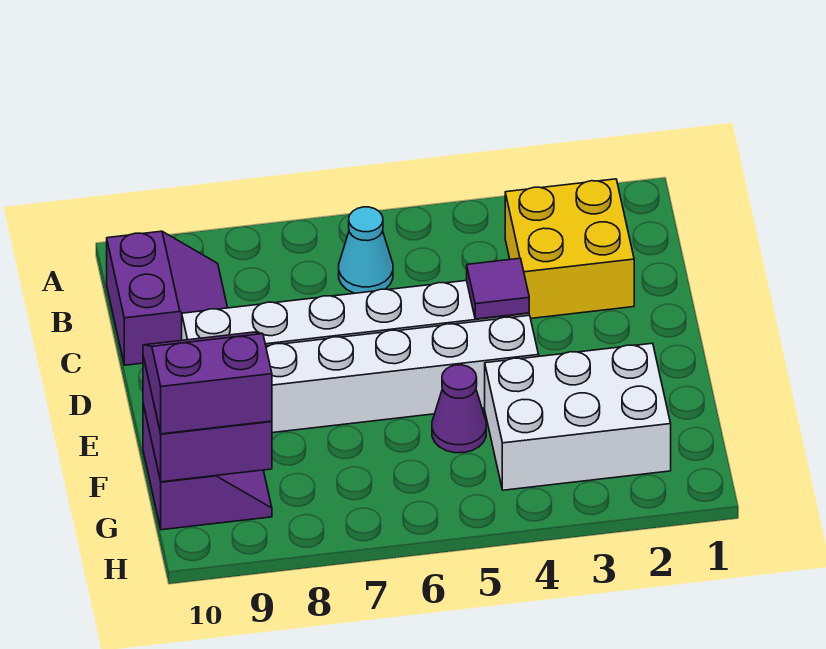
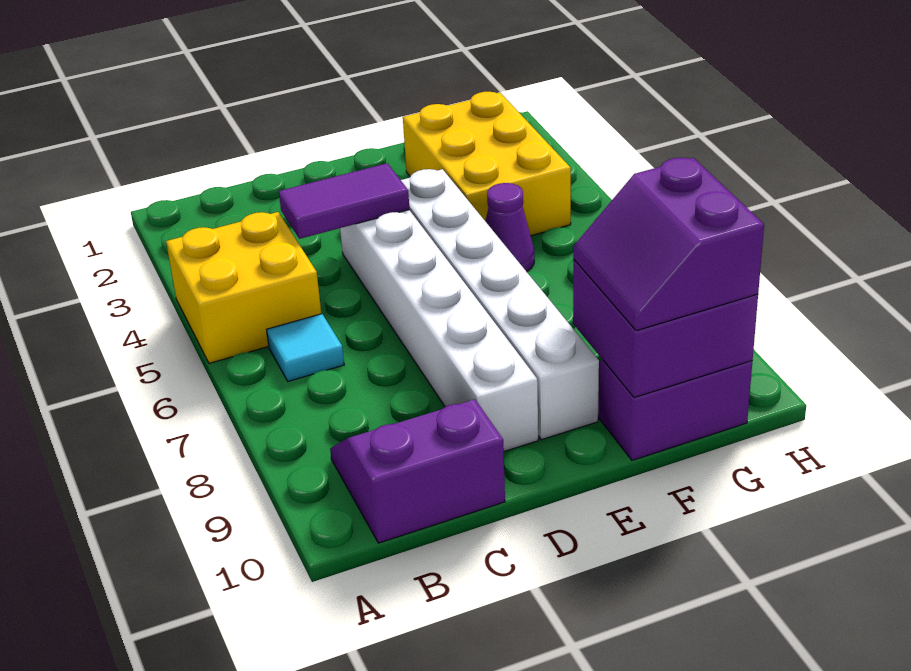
yellow brick B2:C3 level 1 -> yellow brick A4:B5 level 1
cyan cone B6 level 1 -> cyan tile B6 level 1
purple tile D4 level 2 -> purple tile C4:D4 level 2
white brick F2:G4 level 1 -> yellow brick F2:G4 level 1

